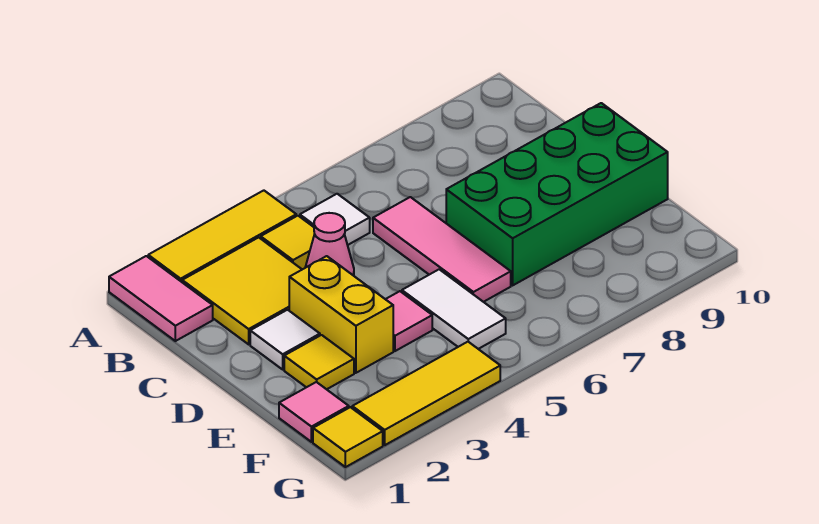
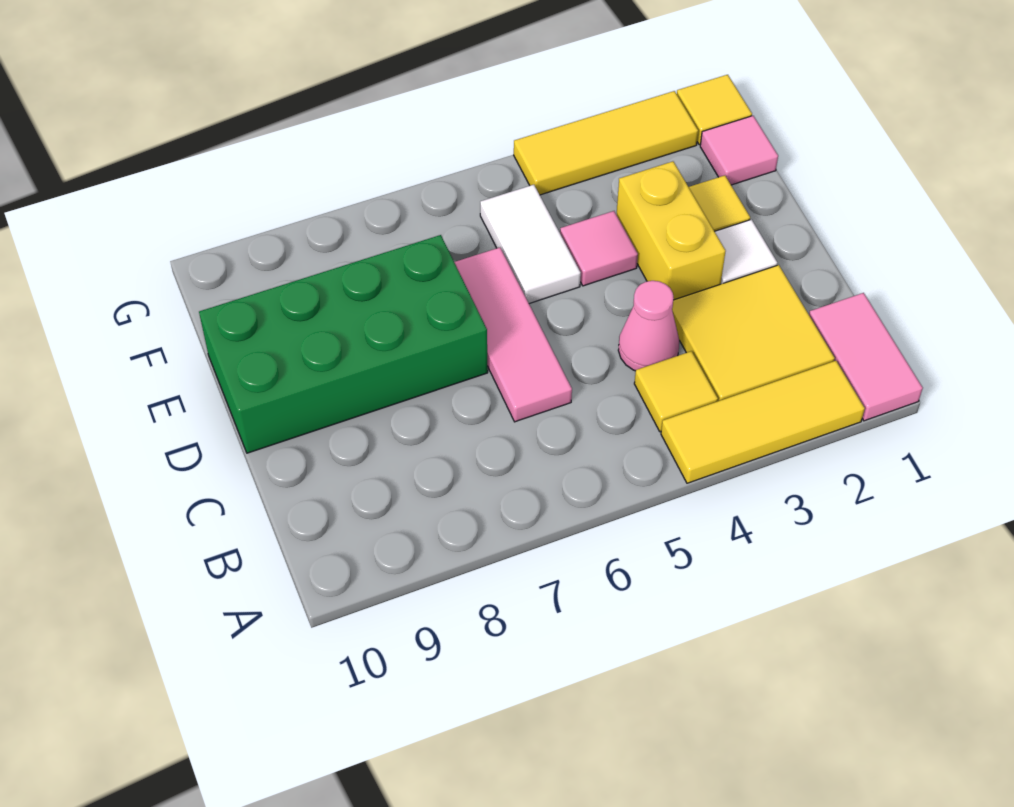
white tile B5 level 1 -> none

